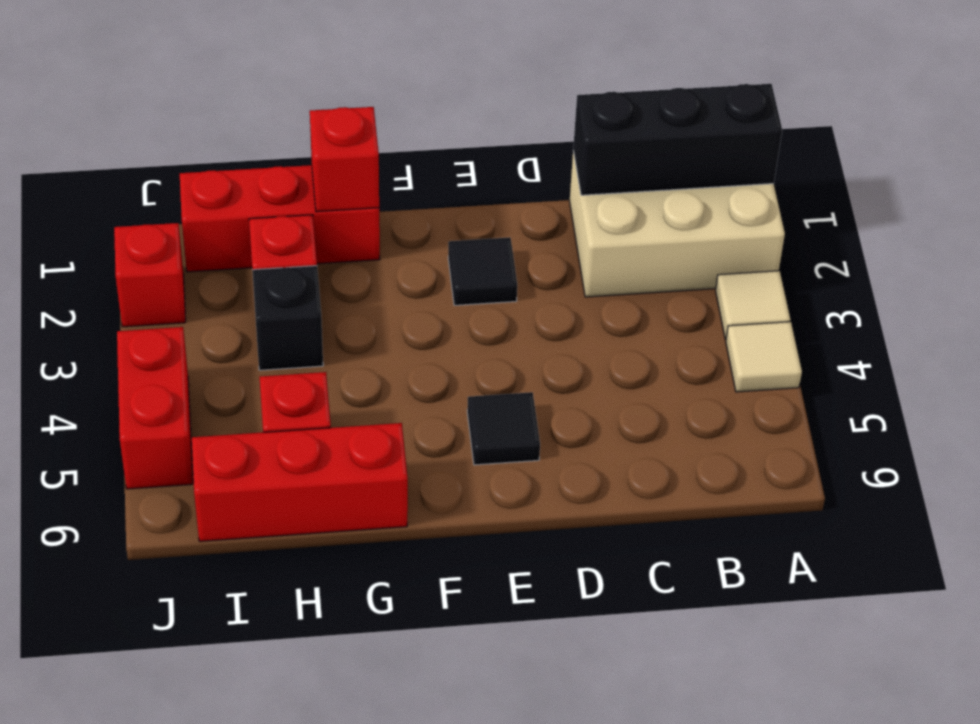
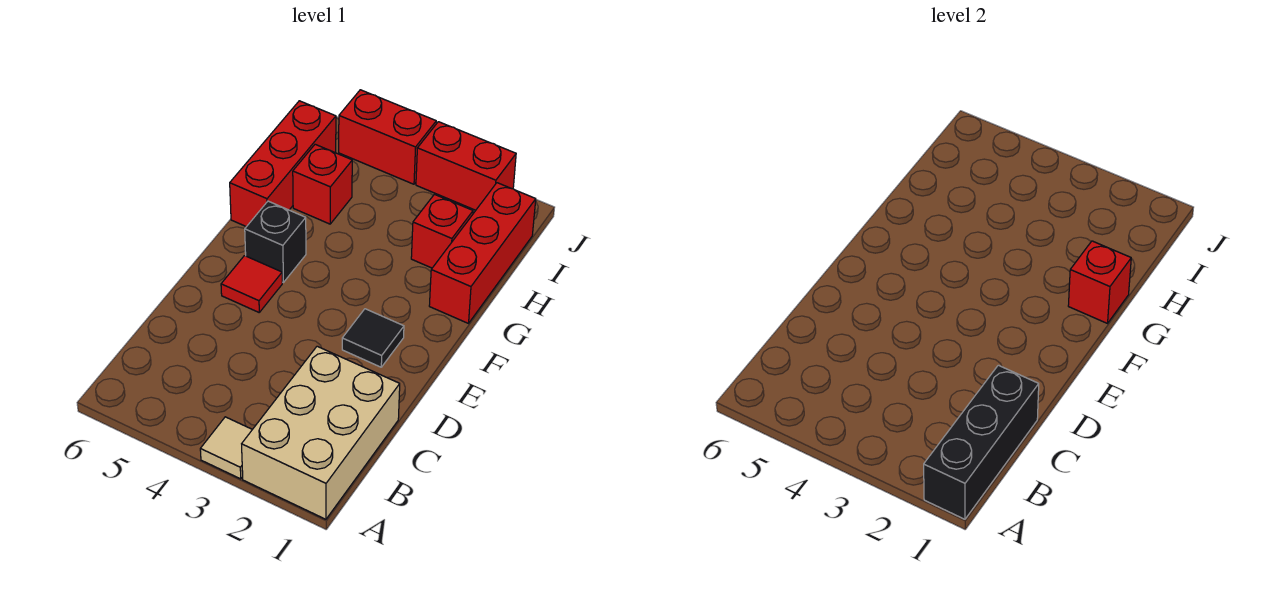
tan tile A4 level 1 -> none
black tile E5 level 1 -> red tile E5 level 1
black brick H3 level 1 -> black brick F5 level 1
red brick J2 level 1 -> red brick J2:J3 level 1

